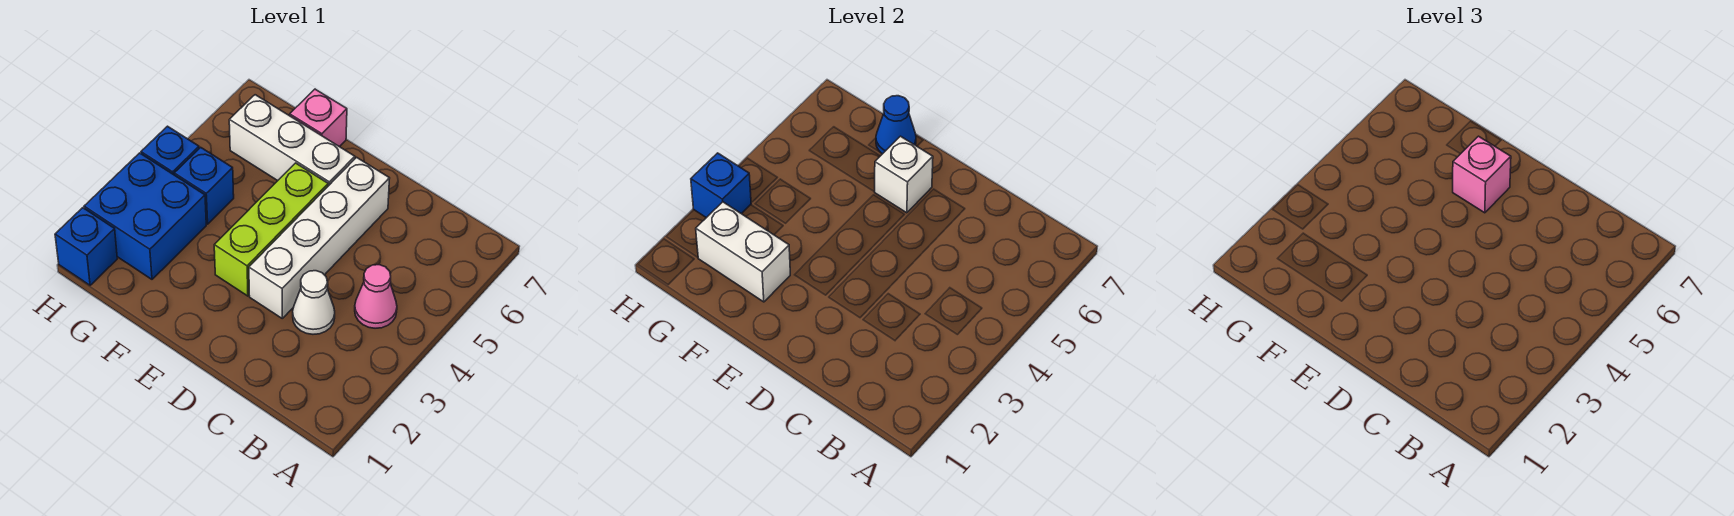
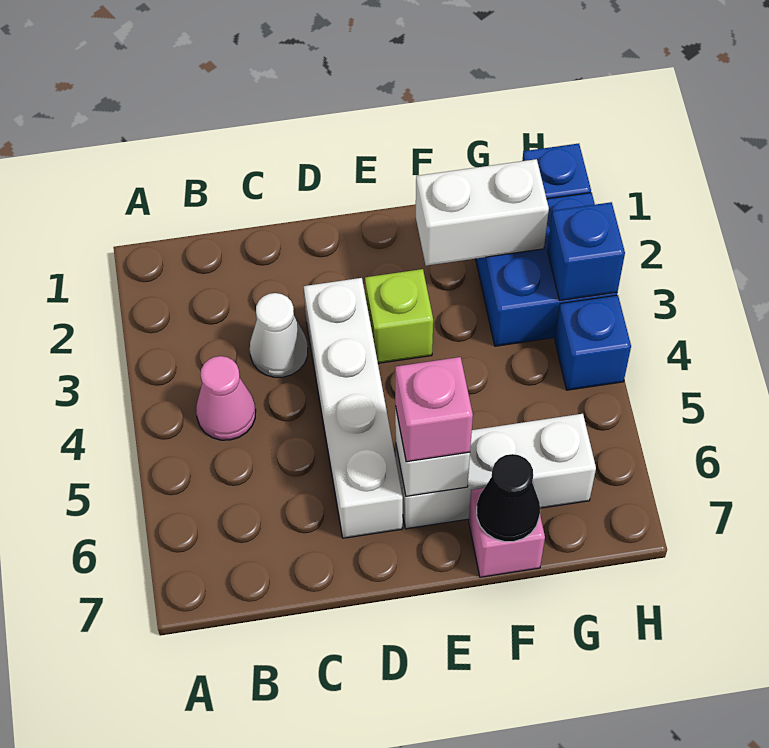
lime brick E3:E5 level 1 -> lime brick E3 level 1
blue cone F7 level 2 -> black cone F7 level 2
blue brick G4 level 1 -> none

